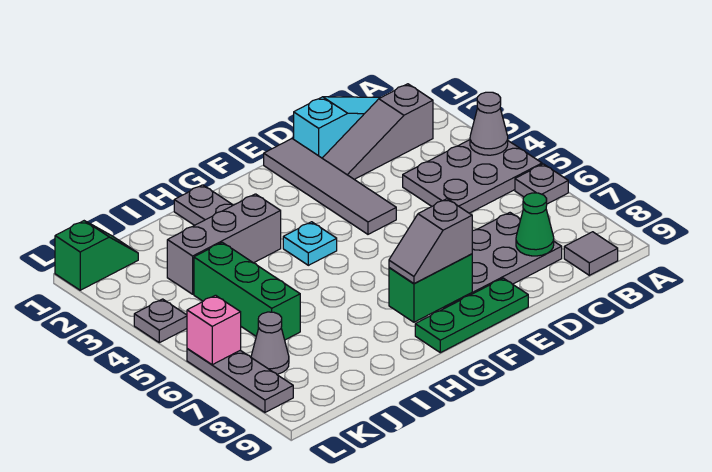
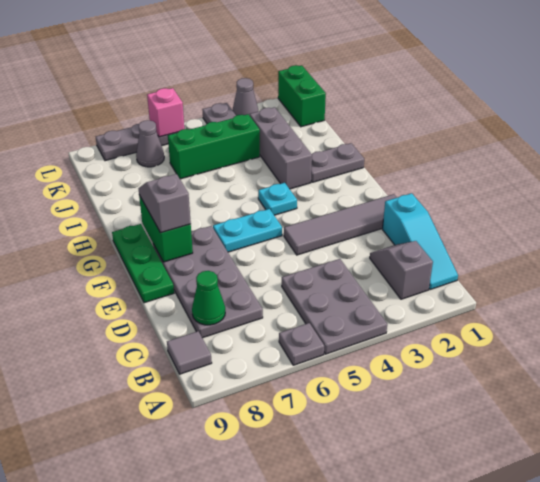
grey cone A4 level 2 -> grey cone L3 level 1
grey slope B2:D2 level 1 top B -> grey slope B2:C2 level 1 top B
none -> cyan plate F5:F6 level 1
green slope K1:L1 level 1 top L -> green brick K1:L1 level 1

